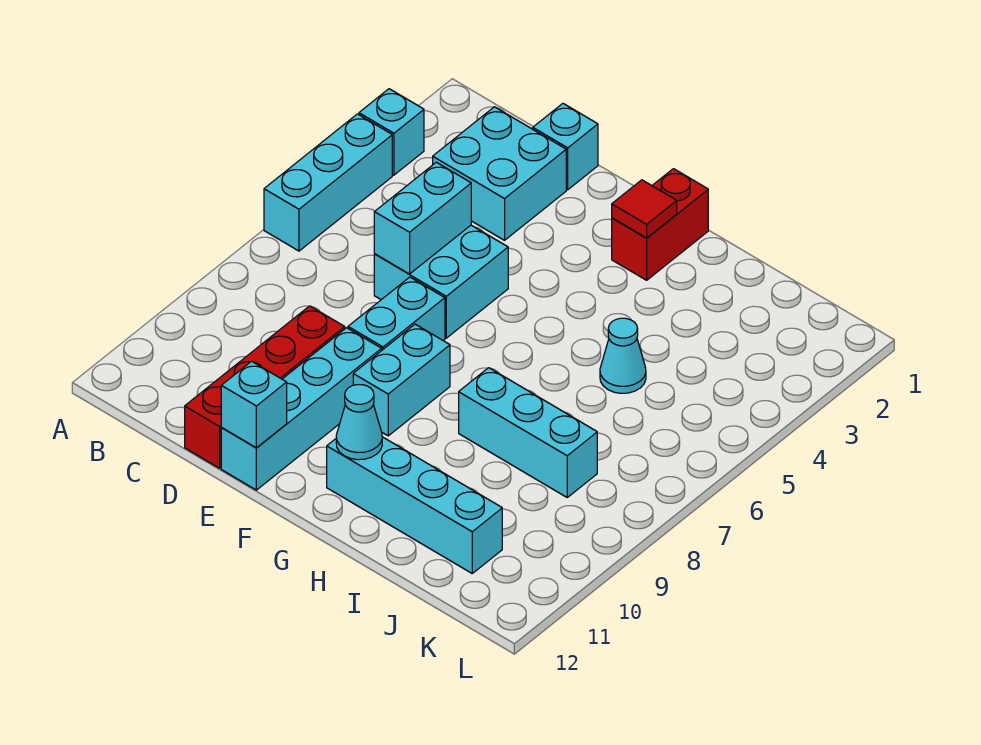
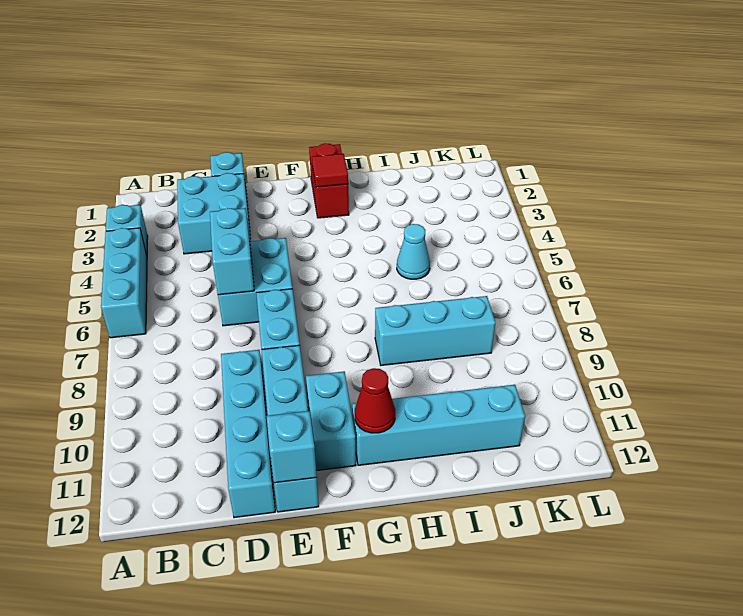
red brick D9:D12 level 1 -> cyan brick D9:D12 level 1
cyan brick F8:F9 level 1 -> cyan brick F10:F11 level 1
cyan cone G11 level 2 -> red cone G11 level 2

